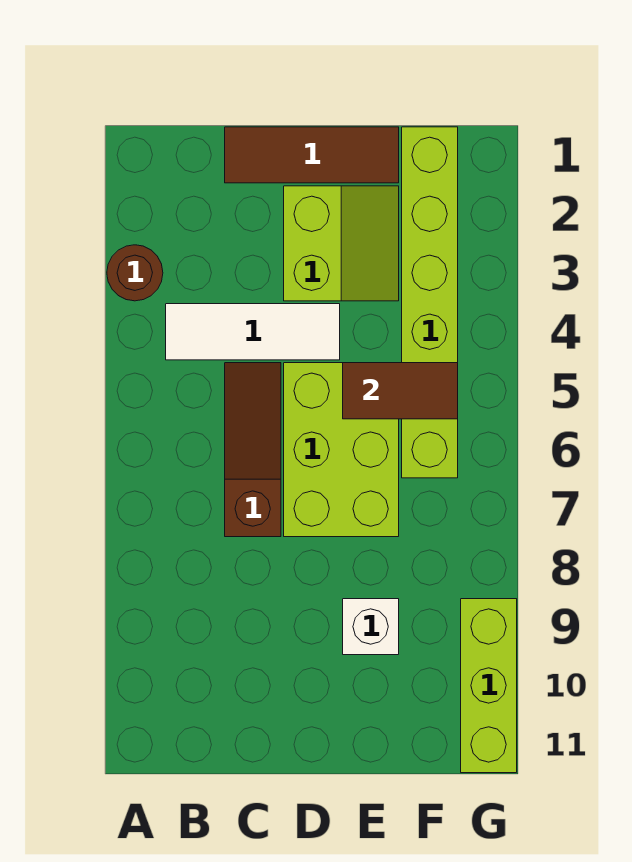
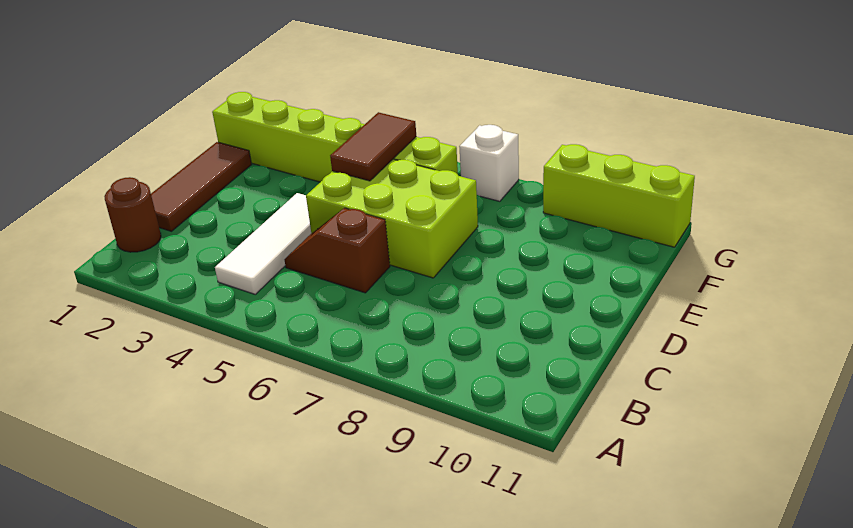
brown round brick A3 level 1 -> brown round brick B1 level 1
brown slope C5:C7 level 1 top 7 -> brown slope C5:C6 level 1 top 6
lime slope D2:E3 level 1 top D -> none
white brick E9 level 1 -> white brick G7 level 1

